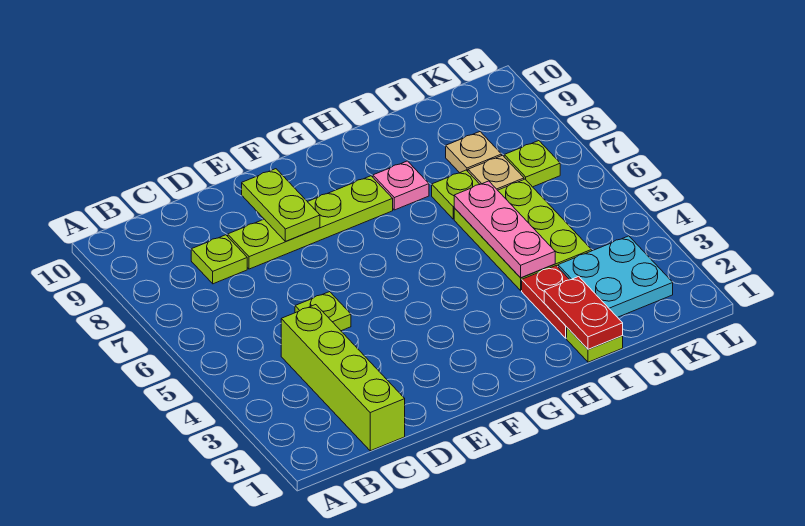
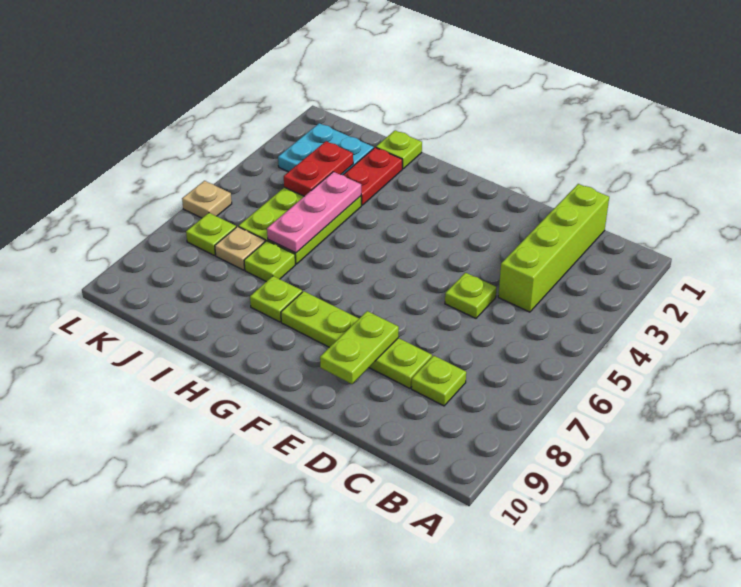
pink plate H8 level 1 -> lime plate H8 level 1
red plate I1:I2 level 2 -> red plate J3:J4 level 2
tan plate J8 level 1 -> tan plate L6 level 1

